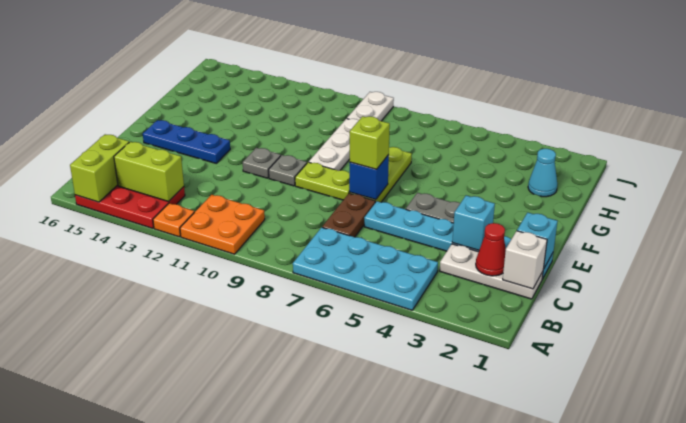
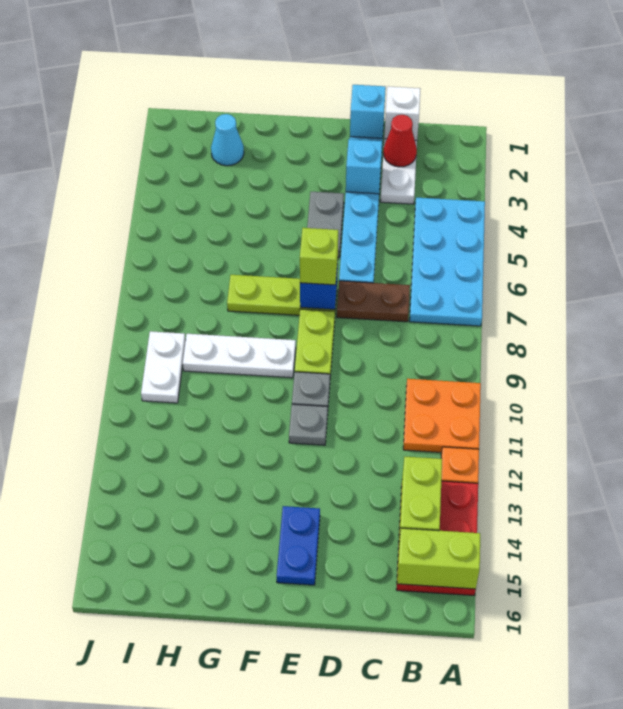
blue plate E13:E15 level 1 -> blue plate E14:E15 level 1
white plate I9:J9 level 1 -> white plate I9:I10 level 1

